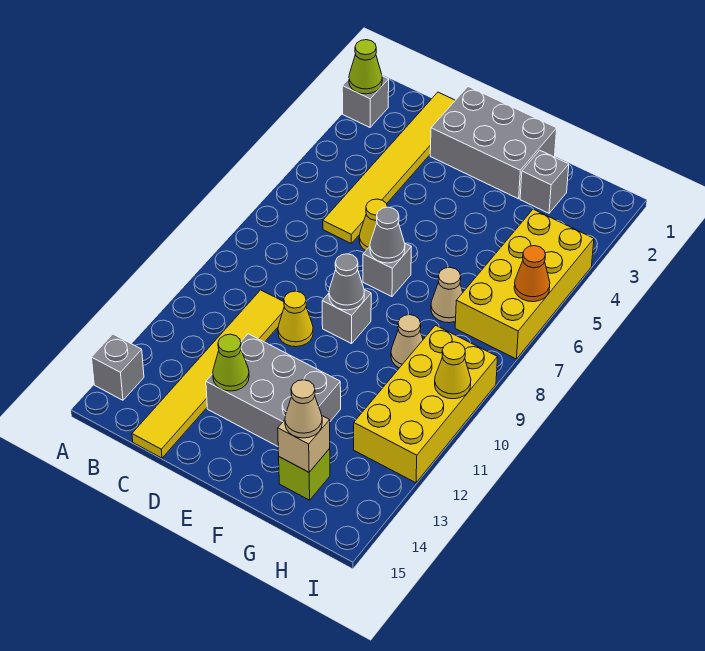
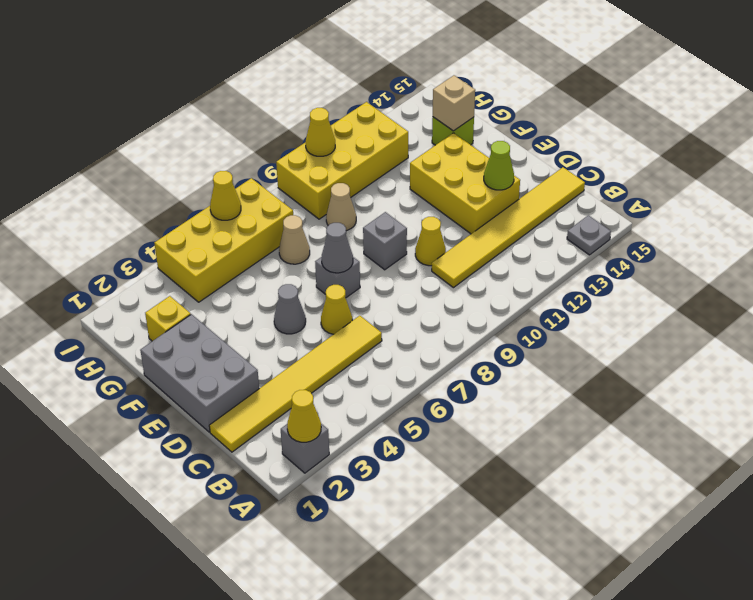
lime cone A2 level 2 -> yellow cone A2 level 2
grey brick A14 level 1 -> grey plate A14 level 1
grey brick D12:F13 level 1 -> yellow brick D12:F13 level 1
grey cone E9 level 2 -> grey cone E5 level 1
grey brick G2 level 1 -> yellow brick G2 level 1
tan cone G14 level 3 -> none
orange cone I6 level 2 -> yellow cone I6 level 2

